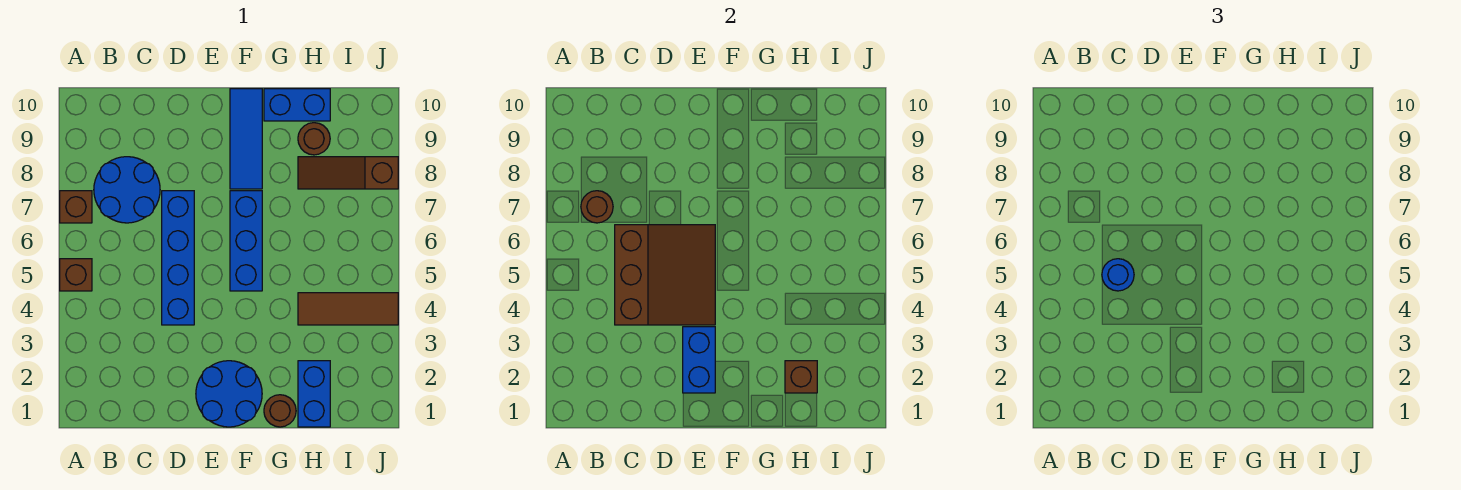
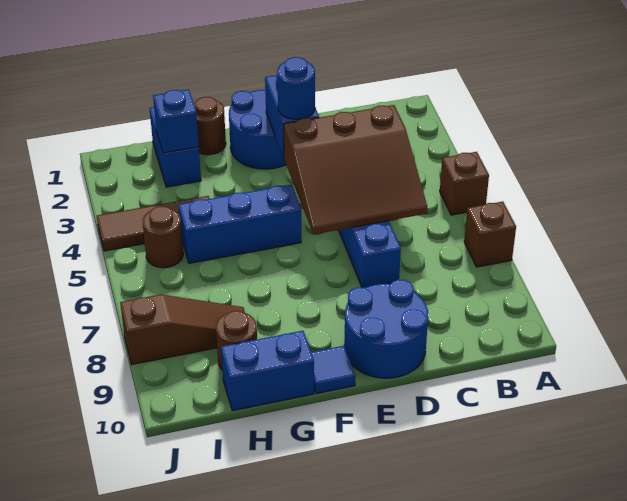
blue round brick B7:C8 level 1 -> blue round brick D9:E10 level 1
brown round brick B7 level 2 -> brown round brick I5 level 1
brown slope C4:E6 level 2 top C -> brown slope C4:E6 level 2 top 4
blue round brick C5 level 3 -> blue round brick E3 level 3
blue brick F5:F7 level 1 -> blue brick F5:H5 level 1
blue tile F8:F10 level 1 -> blue tile F10 level 1
brown brick H2 level 2 -> blue brick H2 level 2

